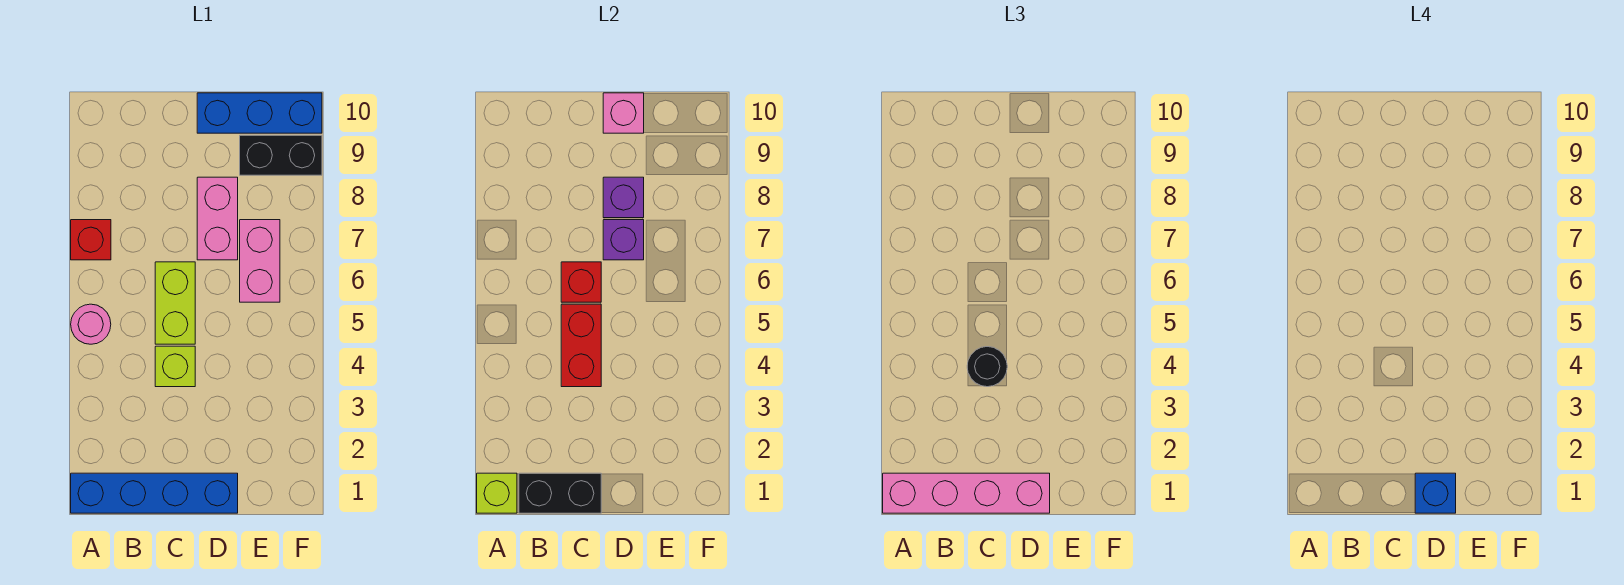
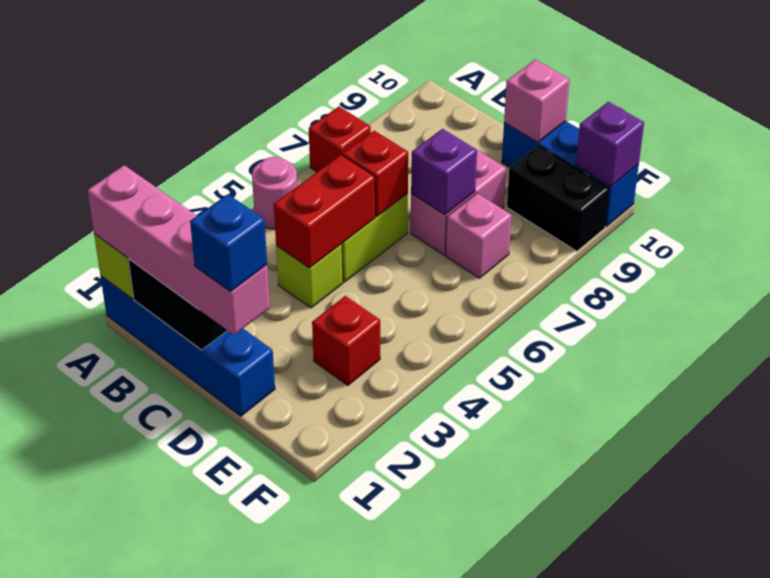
black round brick C4 level 3 -> none
purple brick D8 level 2 -> purple brick F10 level 2
none -> red brick E3 level 1
pink brick E6:E7 level 1 -> pink brick E7 level 1

